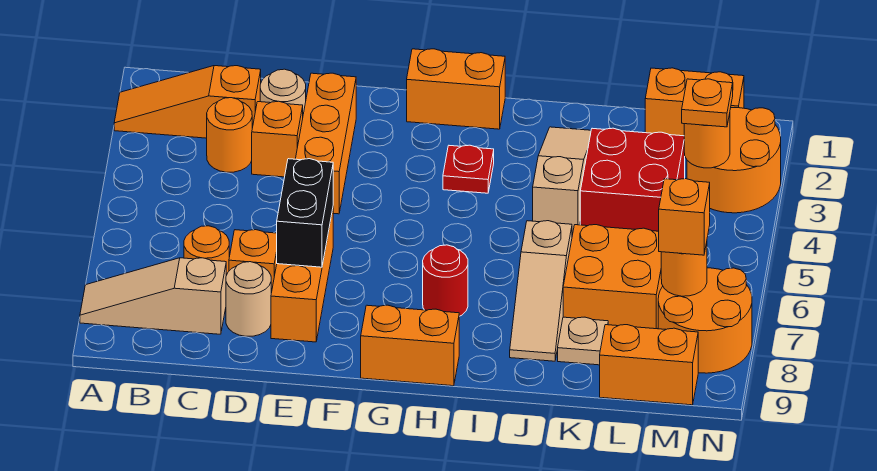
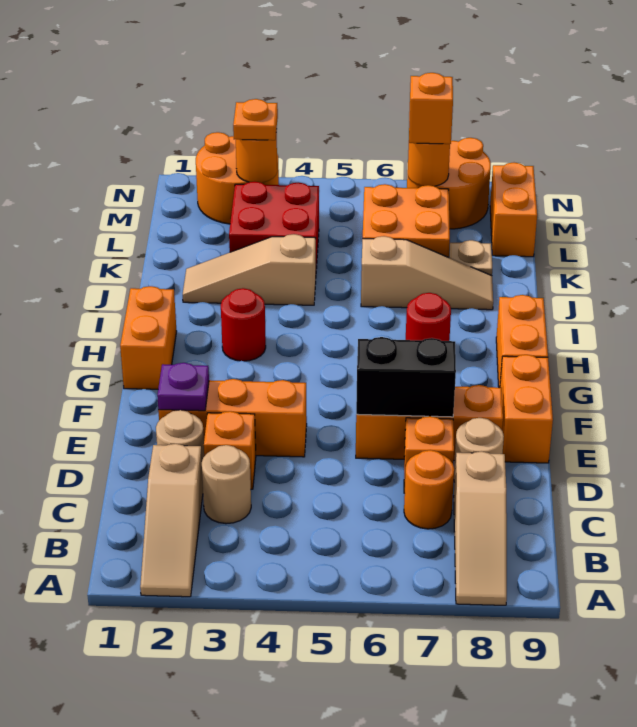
orange slope A2:C2 level 1 top C -> tan slope A2:C2 level 1 top C
orange round brick C3 level 1 -> tan round brick C3 level 1
none -> purple plate E2 level 2
red plate H3 level 1 -> red round brick H3 level 1
orange brick L1:M1 level 1 -> orange brick E9:F9 level 1

